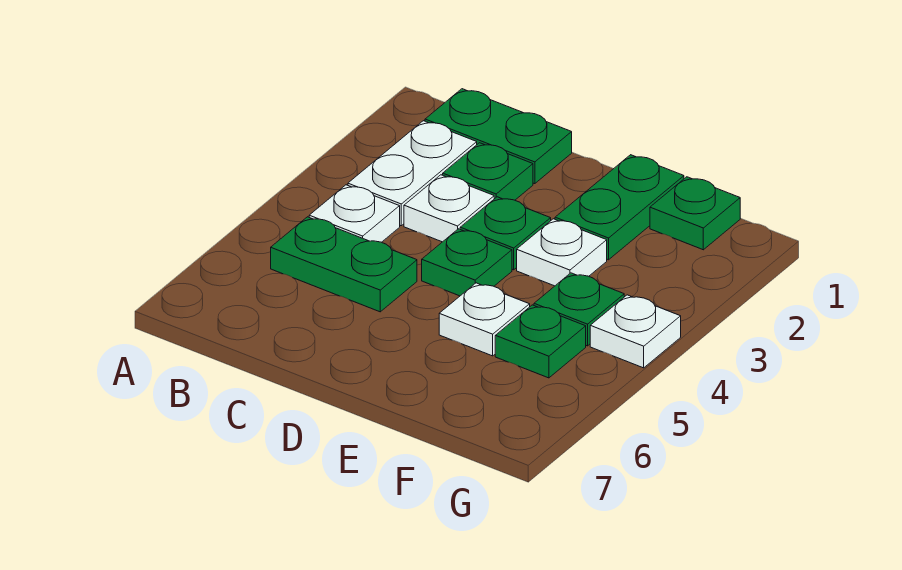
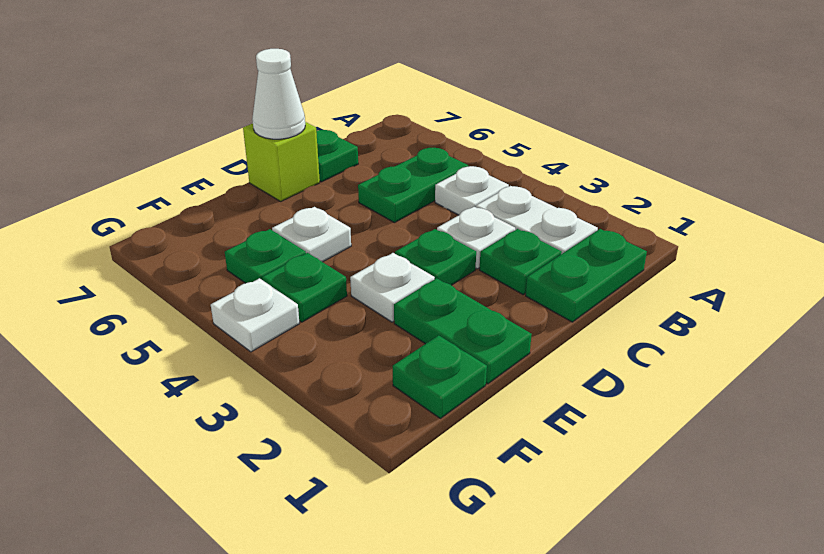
green plate D4 level 1 -> green plate C7 level 1
none -> lime brick D7 level 1
none -> white cone D7 level 2

